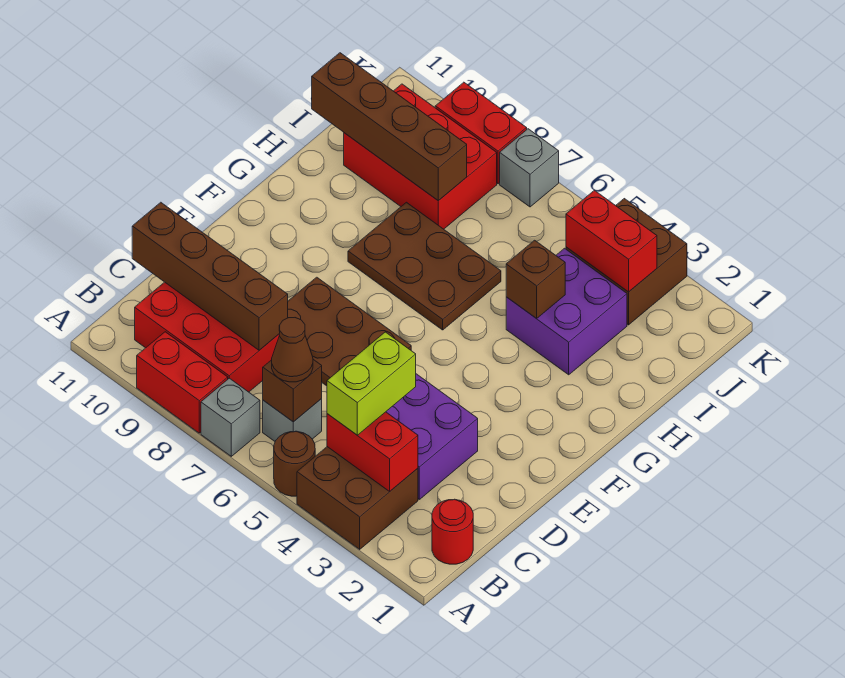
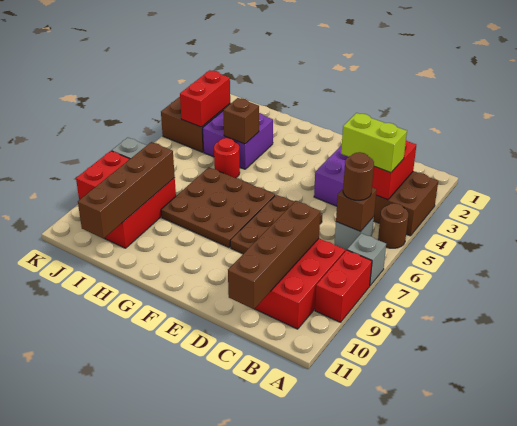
red round brick B1 level 1 -> red round brick H5 level 1
brown cone B6 level 3 -> brown round brick B6 level 3
brown plate G6:H8 level 1 -> brown plate F6:H8 level 1

